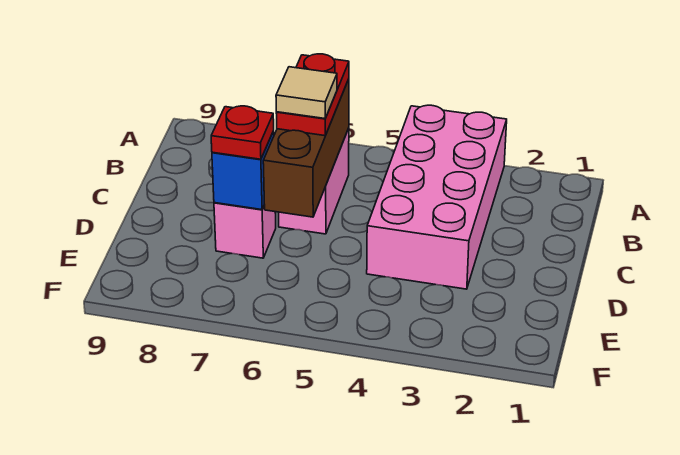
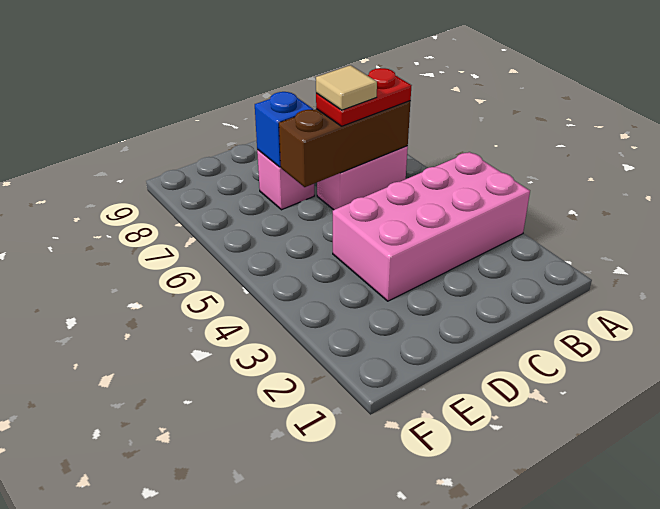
red plate D7 level 3 -> none

